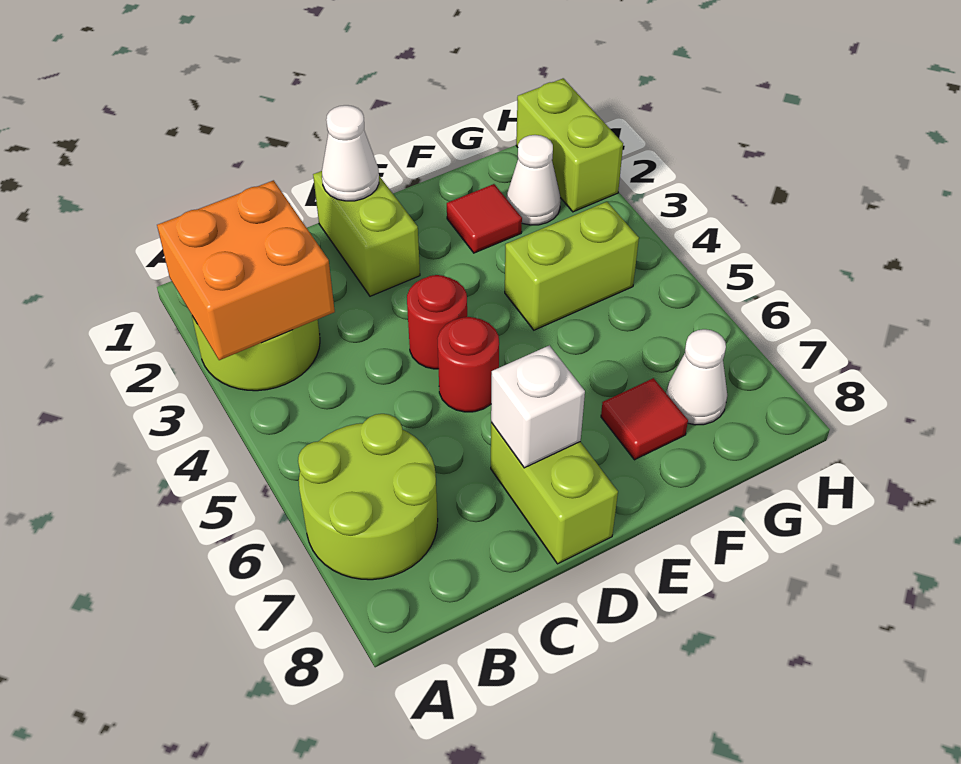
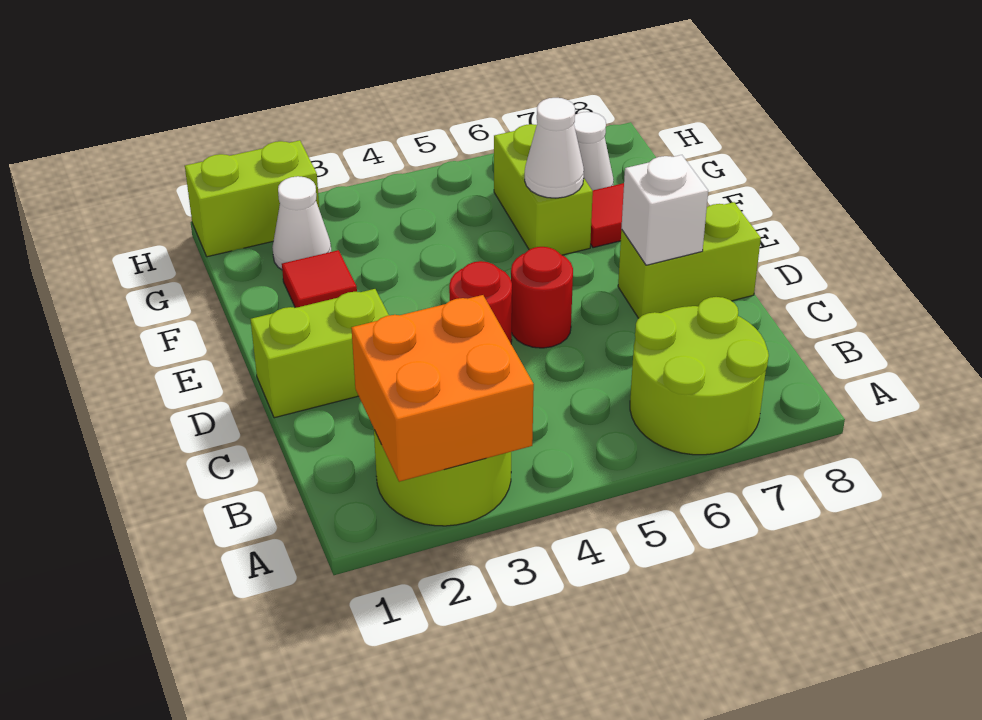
white cone D1 level 2 -> white cone F6 level 2
lime brick F4:G4 level 1 -> lime brick F6:G6 level 1

